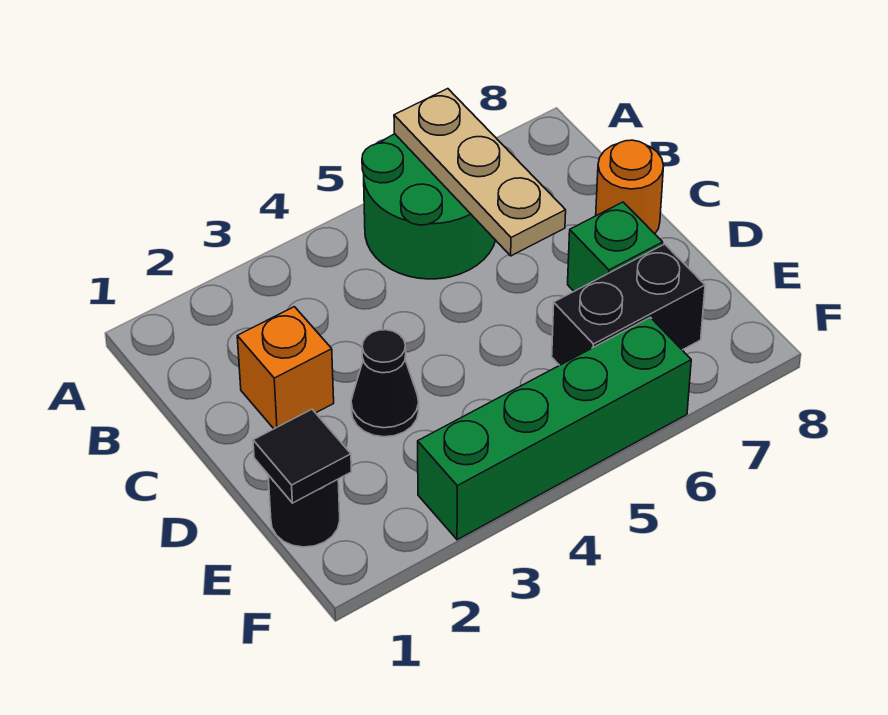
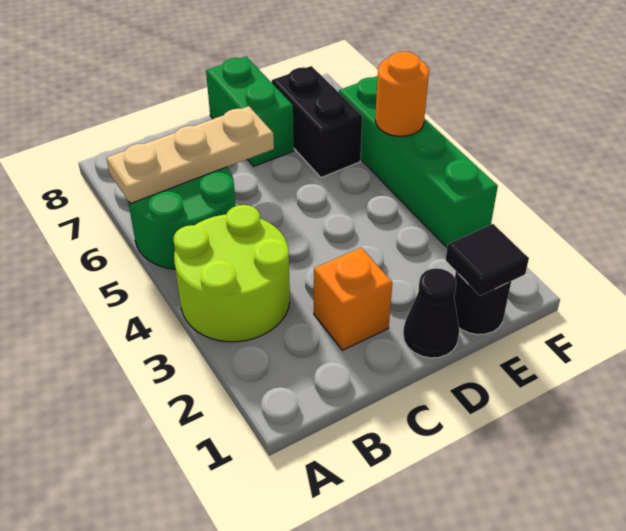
none -> lime round brick A3:B4 level 1
orange round brick C8 level 1 -> orange round brick F5 level 2
black cone D3 level 1 -> black cone D1 level 1
green brick D7 level 1 -> green brick D7:D8 level 1

